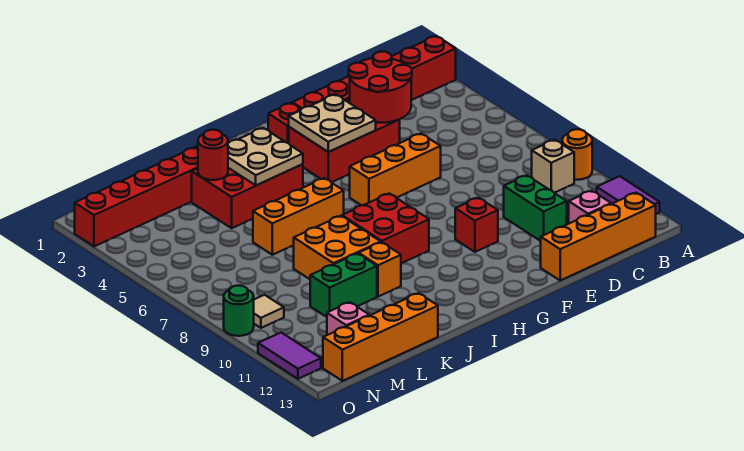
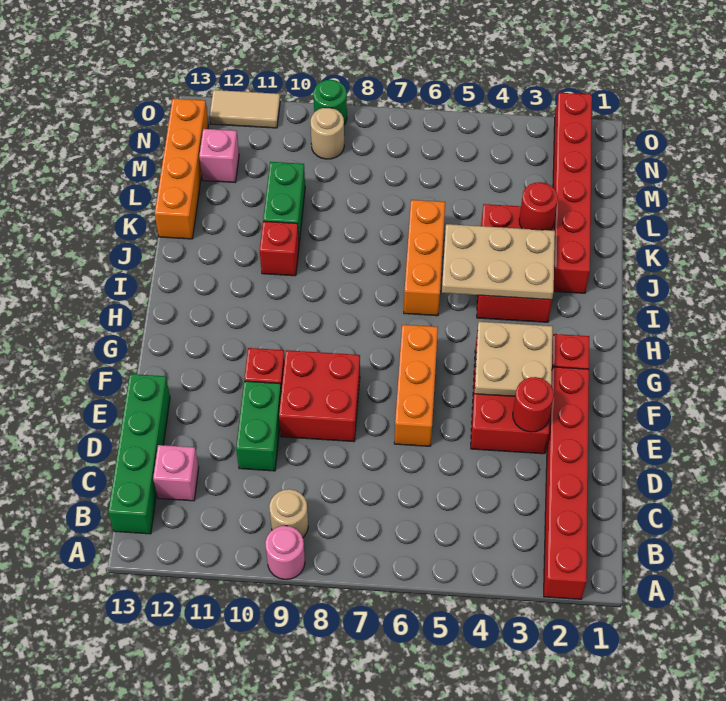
orange round brick A9 level 1 -> pink round brick A9 level 1
purple tile A11:A12 level 1 -> none
tan brick B9 level 1 -> tan round brick B9 level 1
orange brick B13:E13 level 1 -> green brick B13:E13 level 1
red round brick D3:E4 level 2 -> red round brick E3 level 2
green brick D10:D11 level 1 -> green brick D10:E10 level 1
red brick H8:I9 level 1 -> red brick E8:F9 level 1
tan plate I3:J4 level 2 -> tan plate I3:J5 level 2
orange brick J8:K9 level 1 -> none
orange brick J10 level 1 -> red brick J10 level 1
tan tile N9 level 1 -> tan round brick N9 level 1
purple tile O11:O12 level 1 -> tan tile O11:O12 level 1

